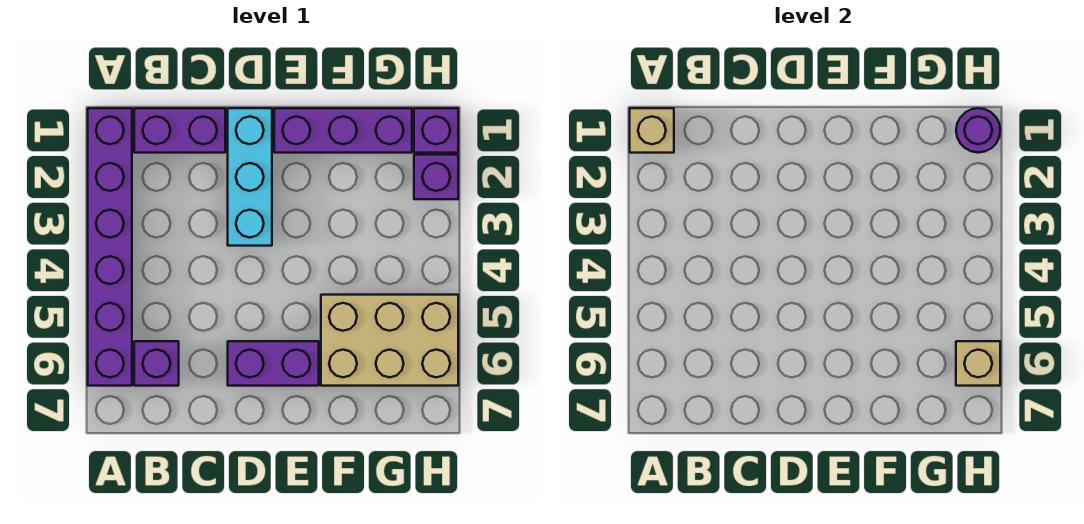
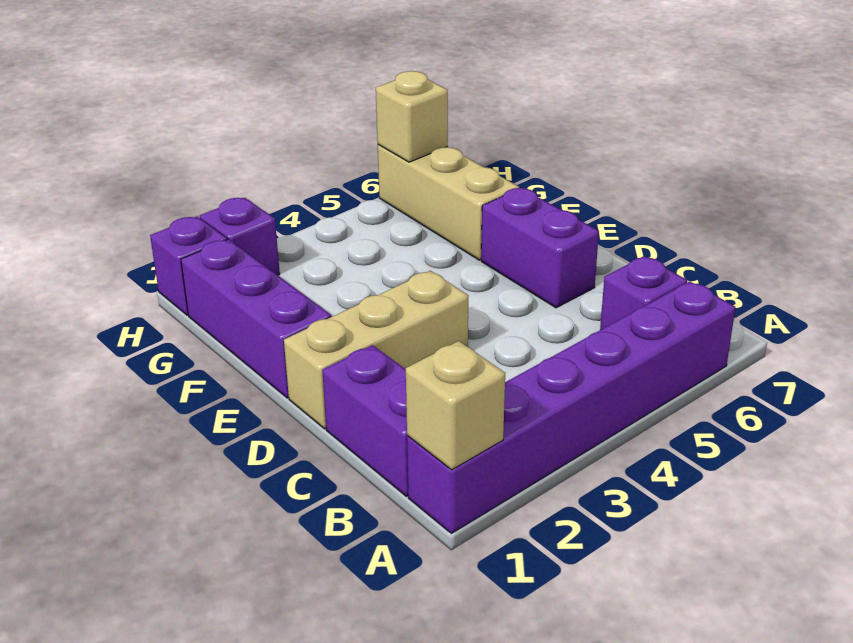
cyan brick D1:D3 level 1 -> tan brick D1:D3 level 1
tan brick F5:H6 level 1 -> tan brick F6:H6 level 1
purple round brick H1 level 2 -> none

